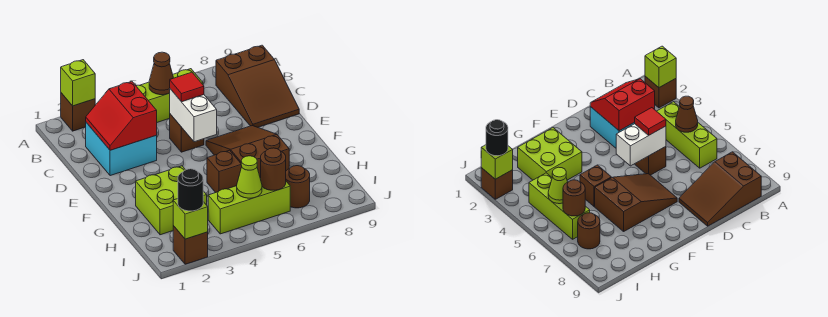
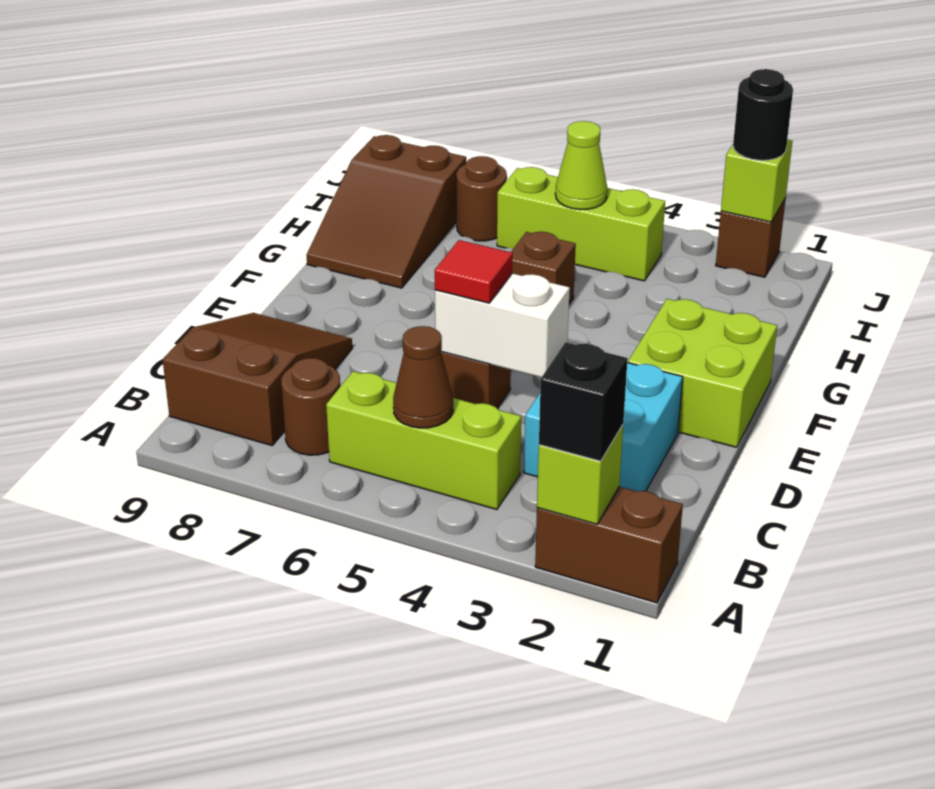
brown brick A2 level 1 -> brown brick A1:A2 level 1
none -> black brick A2 level 3
red slope C2:D3 level 2 top 3 -> none
white brick D5:E5 level 2 -> white brick D4:D5 level 2
brown slope E6:G7 level 1 top G -> brown slope G8:I9 level 1 top I
lime brick G2:H3 level 1 -> lime brick E1:F2 level 1
brown round brick I6 level 2 -> brown round brick B7 level 1

